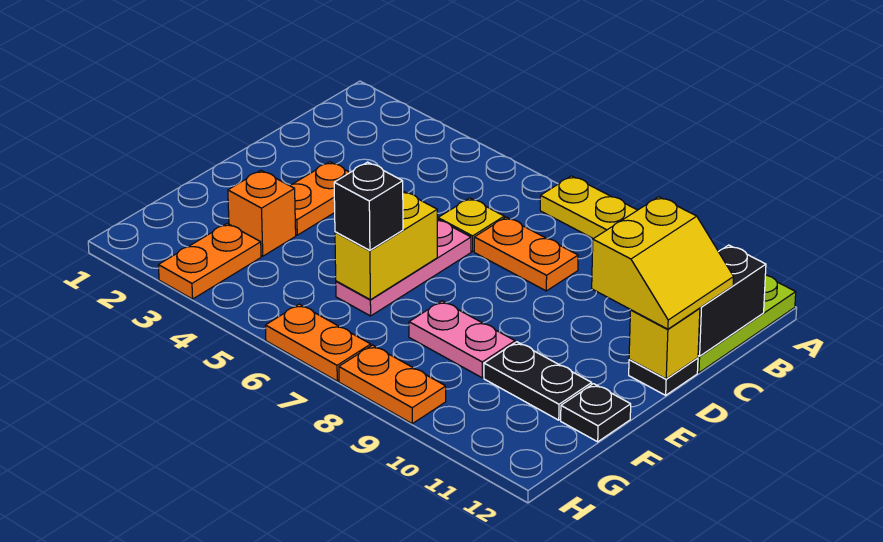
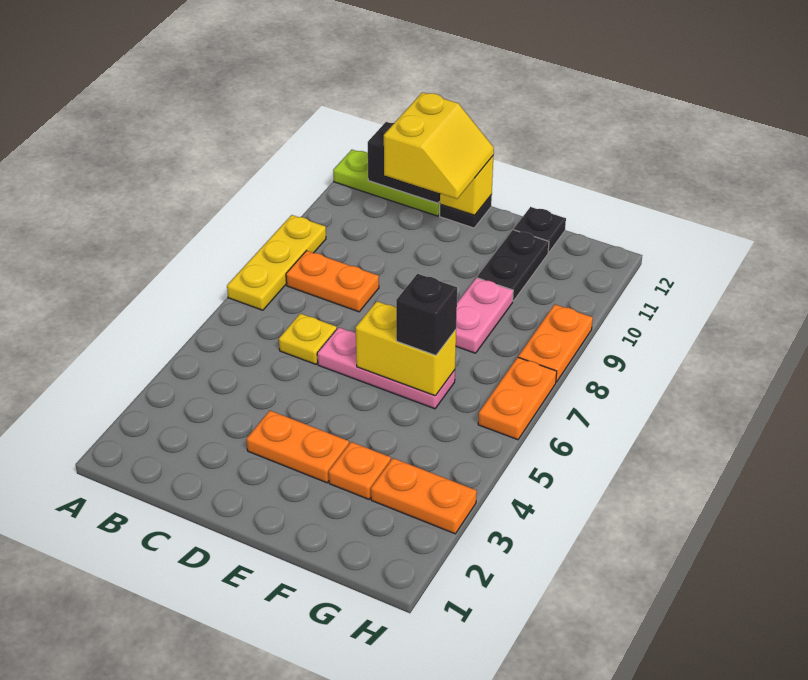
orange plate C7:C8 level 1 -> orange plate B8:C8 level 1
yellow slope C11:D12 level 3 top 11 -> yellow slope C11:D12 level 3 top C
orange brick F3 level 1 -> orange plate F3 level 1

